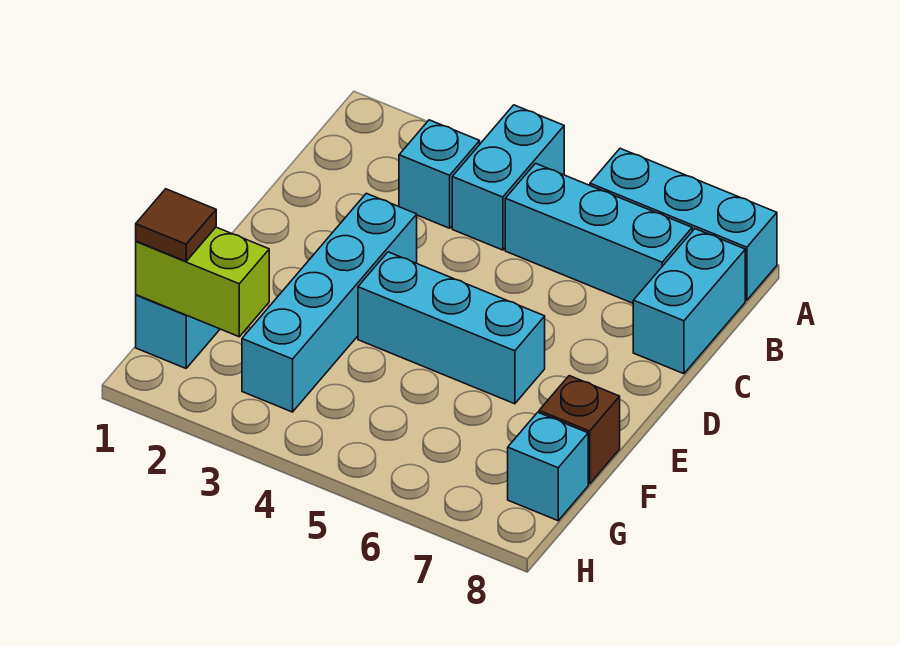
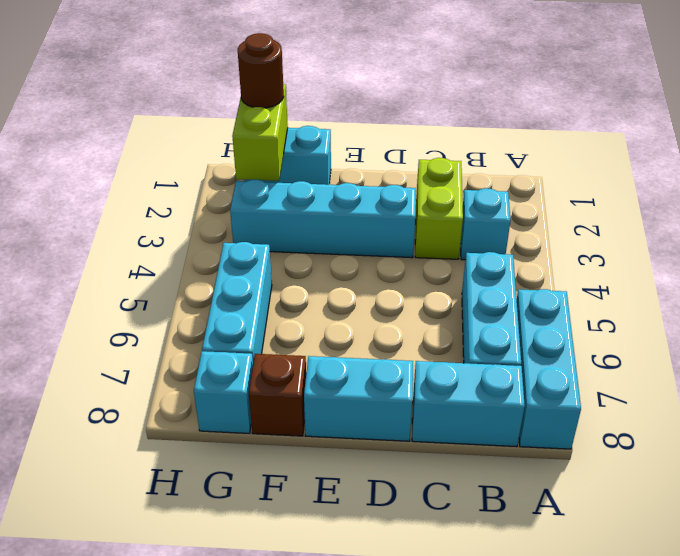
cyan brick A4:B4 level 1 -> cyan brick D8:E8 level 1
none -> lime brick C2:C3 level 1
cyan brick E4:E6 level 1 -> cyan brick G5:G7 level 1
brown tile G1 level 3 -> brown round brick G1 level 3

